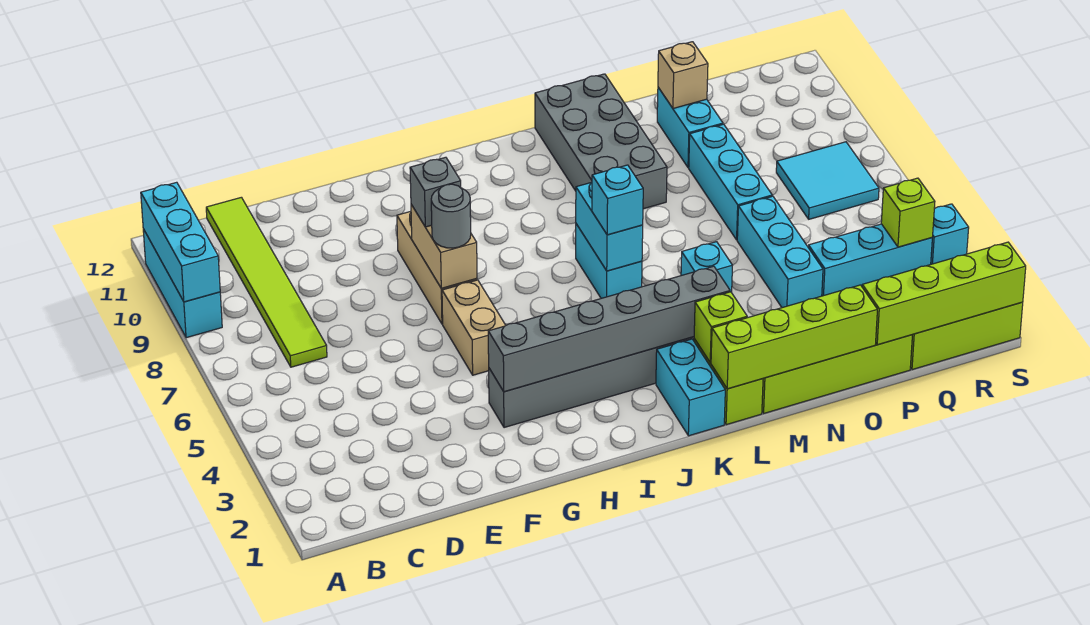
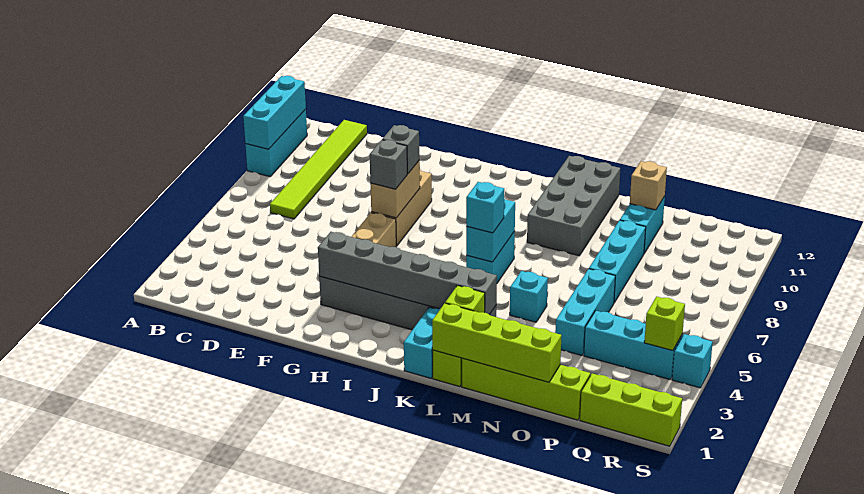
grey round brick G7 level 3 -> grey brick G7 level 3
lime brick P1:S1 level 2 -> none
cyan tile Q7:R8 level 1 -> none

